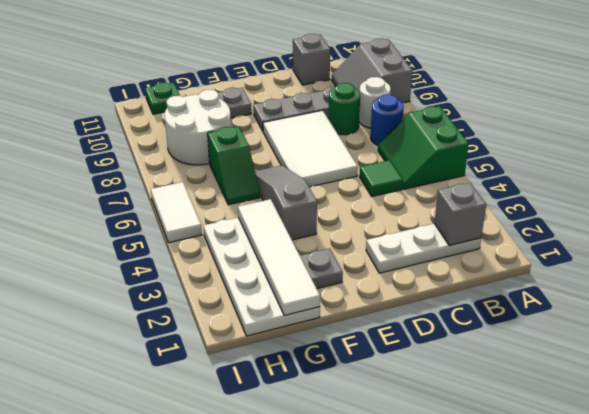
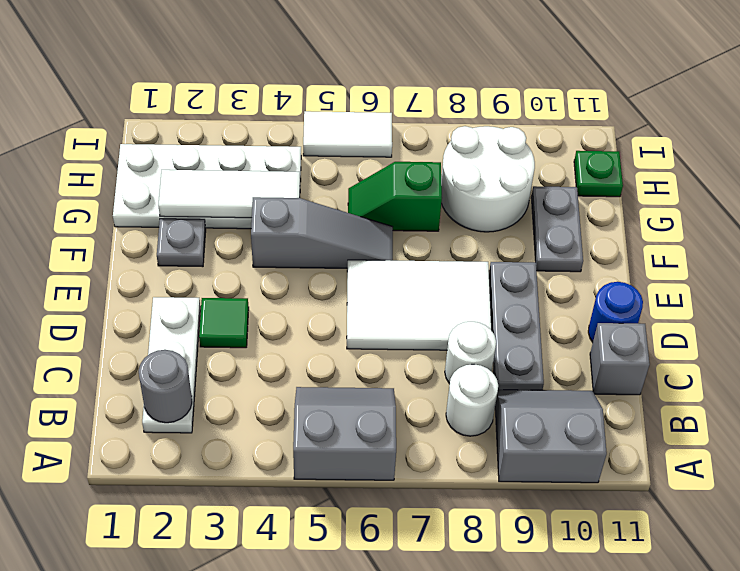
green slope A5:B6 level 1 top A -> grey slope A5:B6 level 1 top A
grey brick B2 level 2 -> grey round brick B2 level 2
blue round brick B7 level 1 -> blue round brick D11 level 1
green tile C5 level 1 -> green tile D3 level 1
green round brick C8 level 1 -> white round brick C8 level 1
white tile G1:G4 level 2 -> white tile G2:G4 level 2

